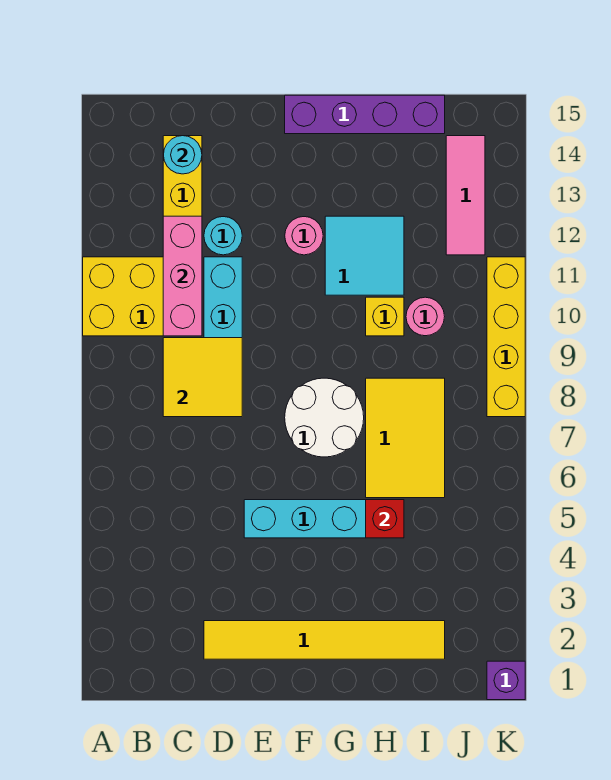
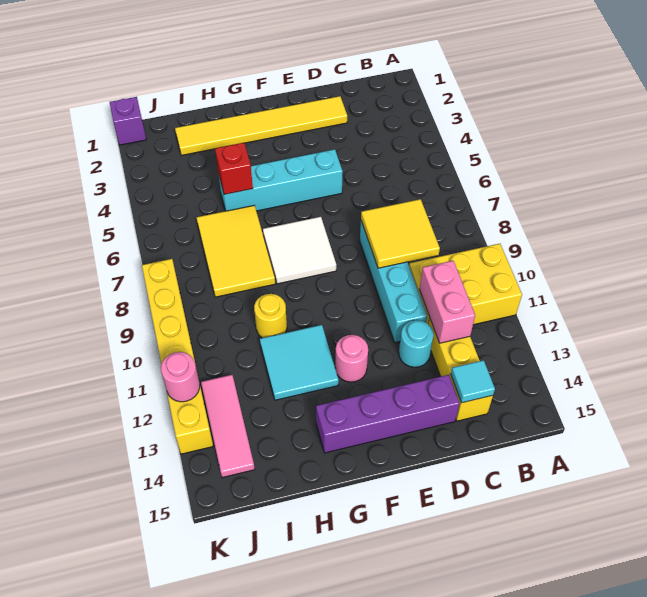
pink brick C10:C12 level 2 -> pink brick C11:C12 level 2
cyan round brick C14 level 2 -> cyan tile C14 level 2
white round brick F7:G8 level 1 -> white tile F7:G8 level 1
purple brick F15:I15 level 1 -> purple brick D14:G14 level 1
yellow brick H10 level 1 -> yellow round brick H10 level 1
pink round brick I10 level 1 -> pink round brick K12 level 2
yellow brick K8:K11 level 1 -> yellow brick K8:K13 level 1

